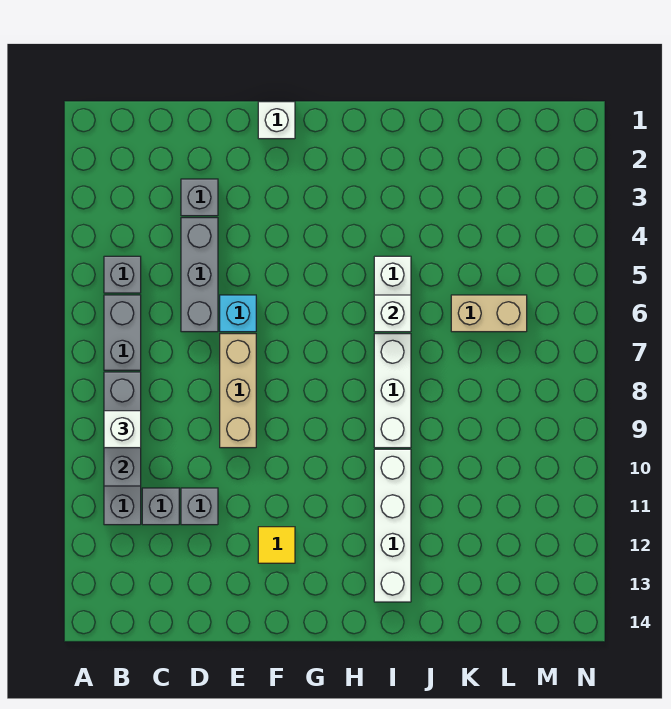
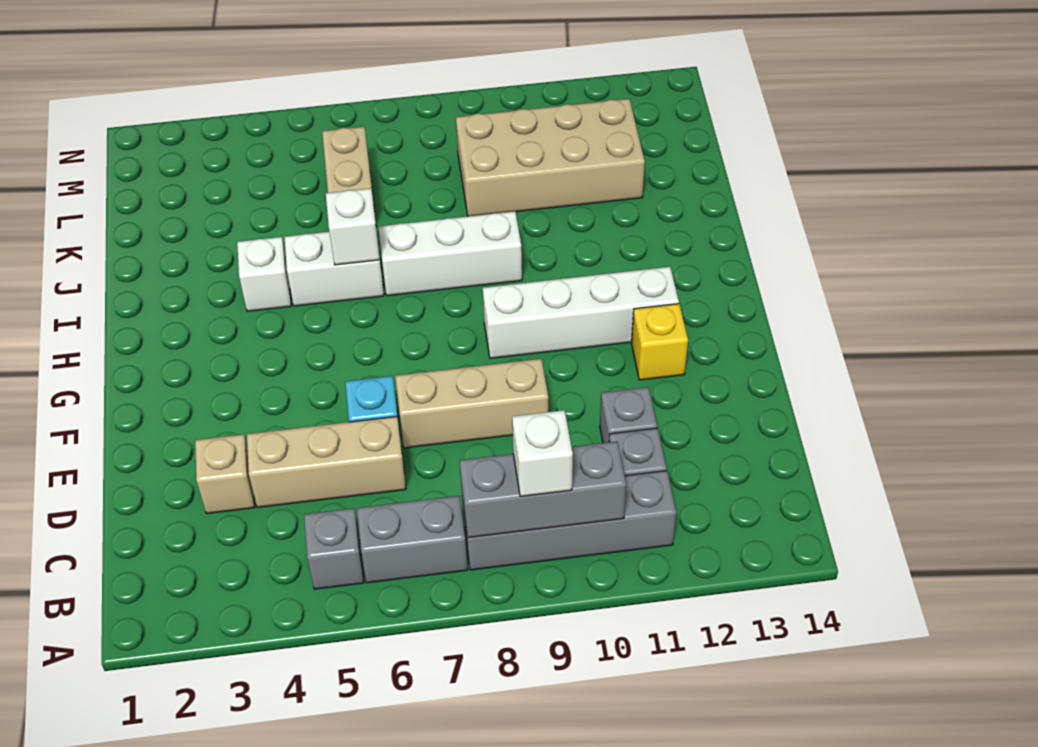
grey brick D3 level 1 -> tan brick D3 level 1
grey brick D4:D6 level 1 -> tan brick D4:D6 level 1
white brick F1 level 1 -> white brick I4 level 1
yellow tile F12 level 1 -> yellow brick F12 level 1
white brick I10:I13 level 1 -> white brick G9:G12 level 1
none -> tan brick K9:L12 level 1

